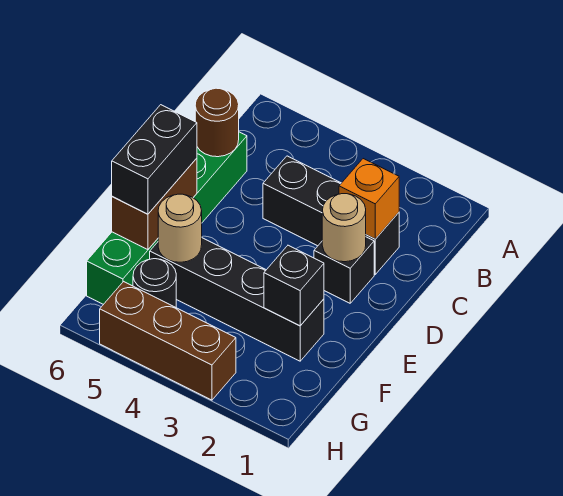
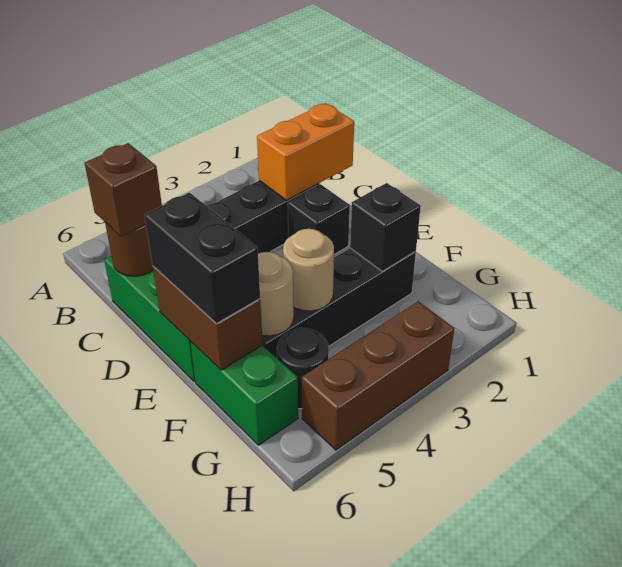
orange brick C2 level 2 -> orange brick C1:C2 level 2
none -> brown brick C6 level 3
tan round brick D2 level 2 -> tan round brick F4 level 2

